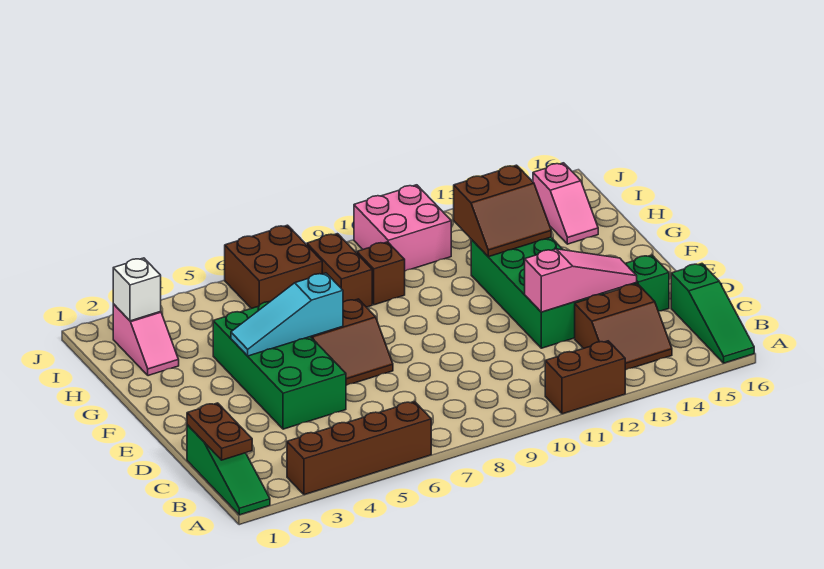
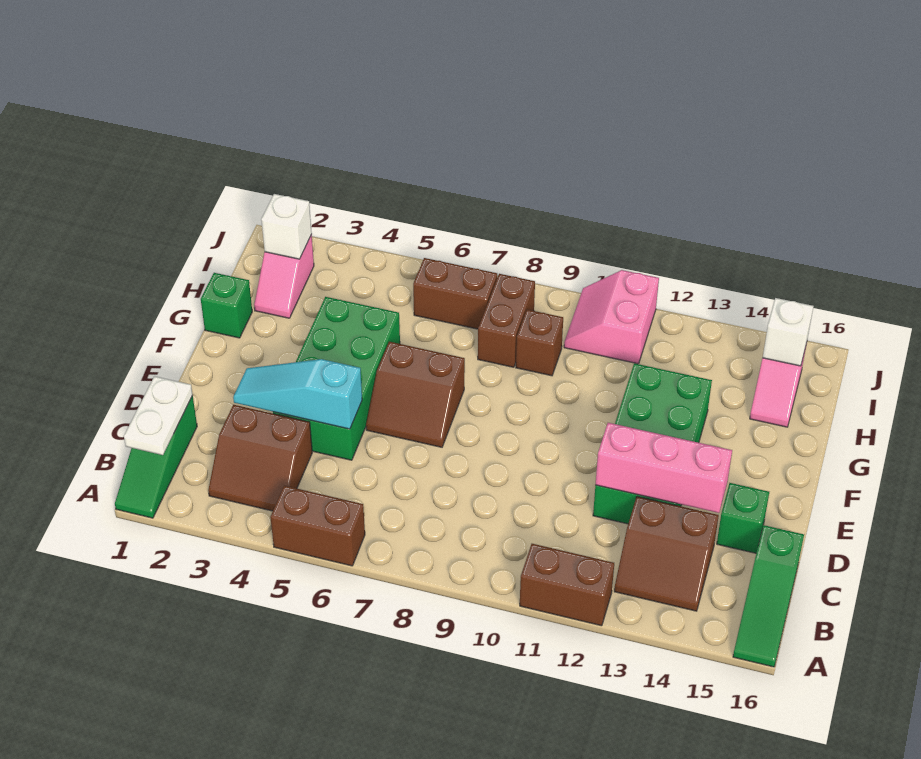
brown brick A3:A6 level 1 -> brown brick A5:A6 level 1
brown plate B1:C1 level 2 -> white plate B1:C1 level 2
pink slope D12:D14 level 2 top 12 -> pink brick D12:D14 level 2
cyan slope F4:F6 level 2 top 6 -> cyan slope D3:D5 level 2 top 5
none -> green brick G1 level 1
brown slope G12:H13 level 2 top H -> brown slope B3:C4 level 1 top C
brown brick I6:J7 level 1 -> brown brick I6:I7 level 1
pink brick I10:J11 level 1 -> pink slope I10:J11 level 1 top 11
none -> white brick I15 level 2

